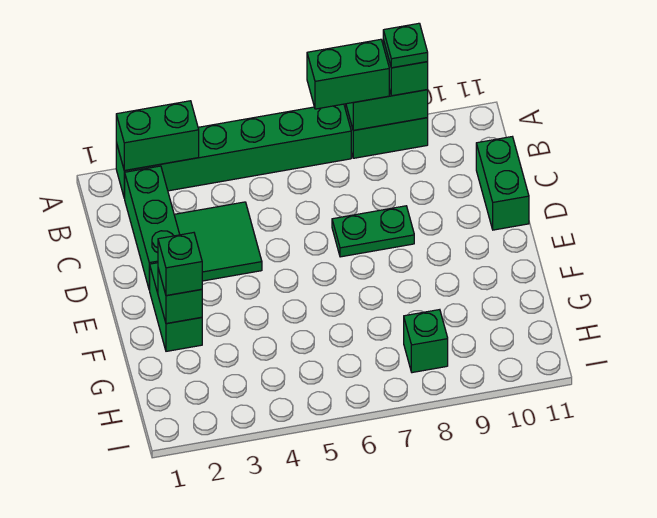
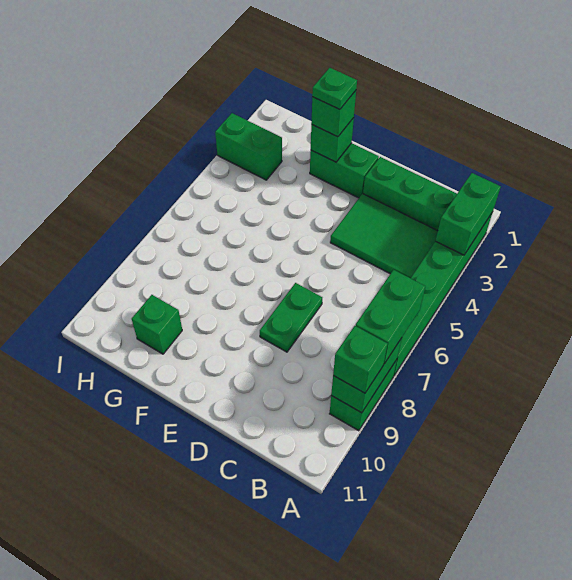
green plate A9 level 4 -> green plate F2 level 4
green tile C3:D4 level 1 -> green tile B3:D4 level 1
green brick C11:D11 level 1 -> green brick H3:I3 level 1
green brick H8 level 1 -> green brick G10 level 1

